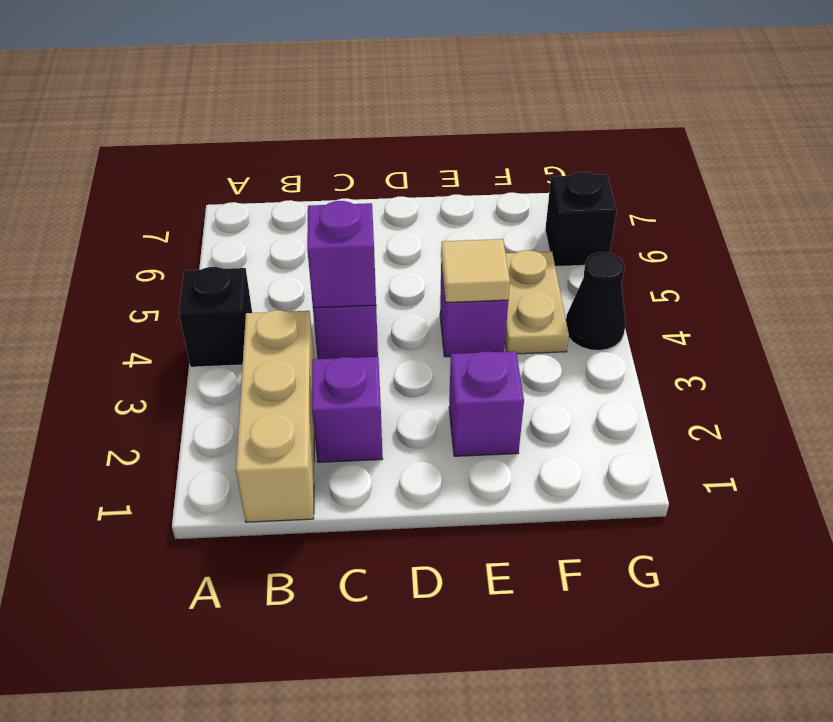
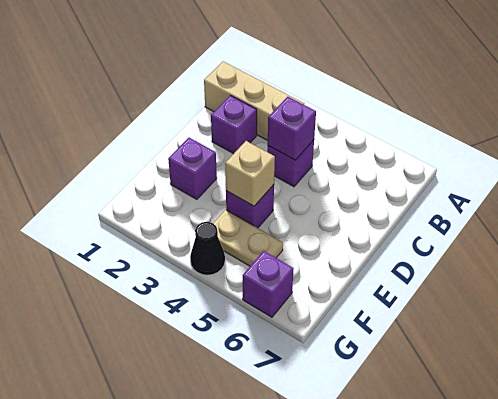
black brick A4 level 1 -> none
tan tile E4 level 2 -> tan brick E4 level 2
black brick G6 level 1 -> purple brick G6 level 1

